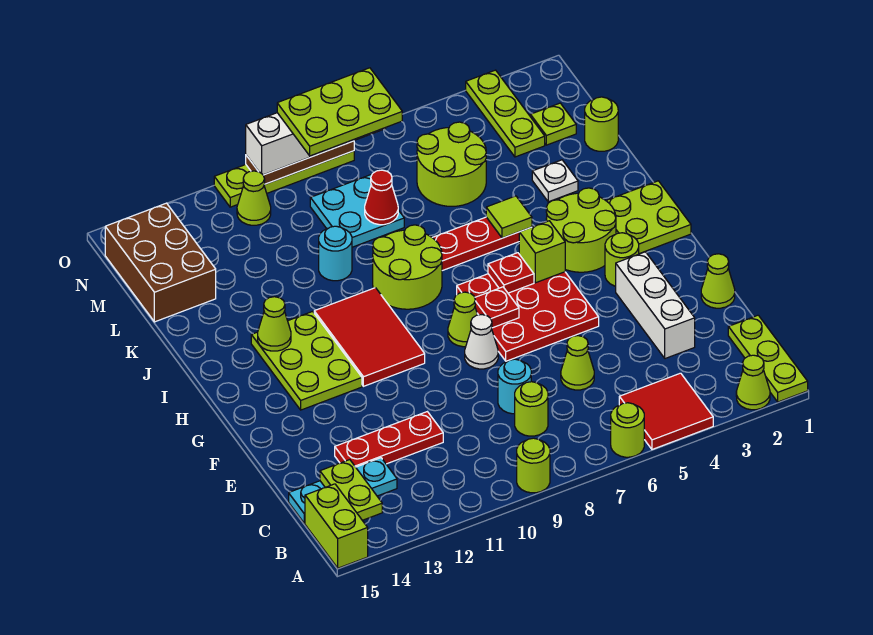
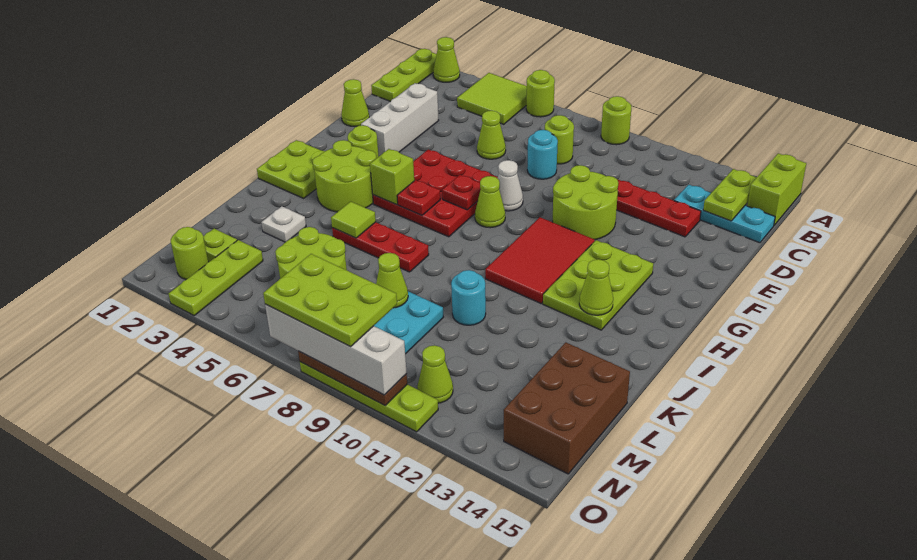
red tile A4:B5 level 1 -> lime tile A4:B5 level 1
lime round brick I8:J9 level 1 -> lime round brick E10:F11 level 1
lime round brick L1 level 1 -> lime round brick N2 level 1
red cone L8 level 2 -> lime cone L8 level 2

